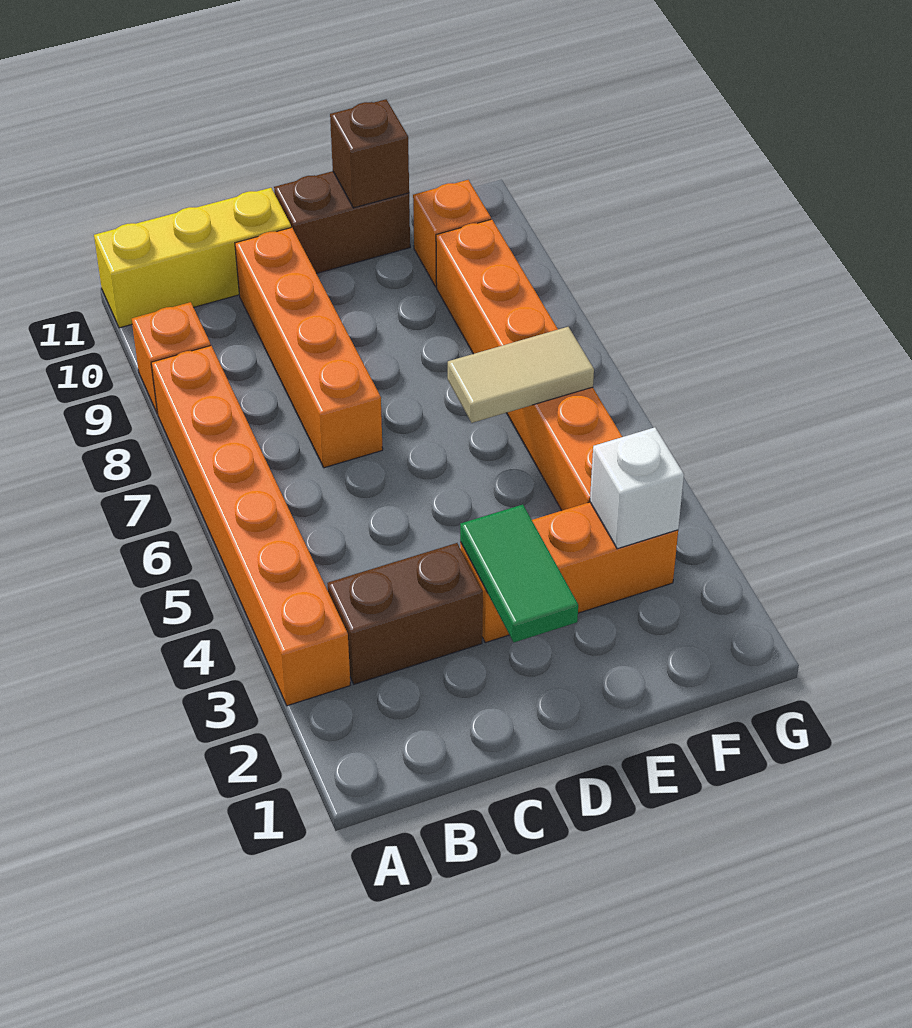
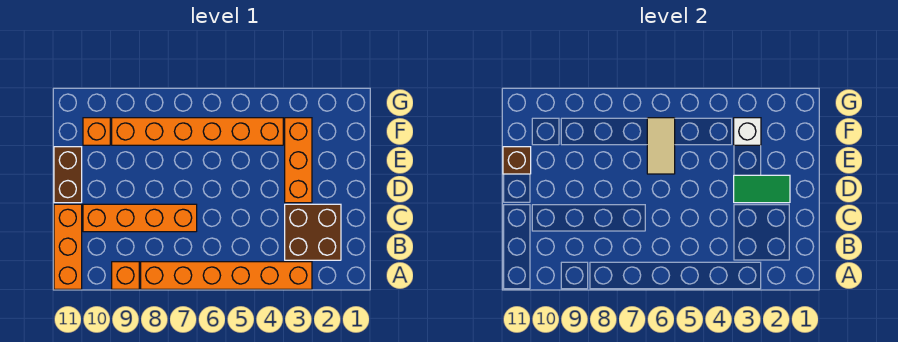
yellow brick A11:C11 level 1 -> orange brick A11:C11 level 1
brown brick B3:C3 level 1 -> brown brick B2:C3 level 1

